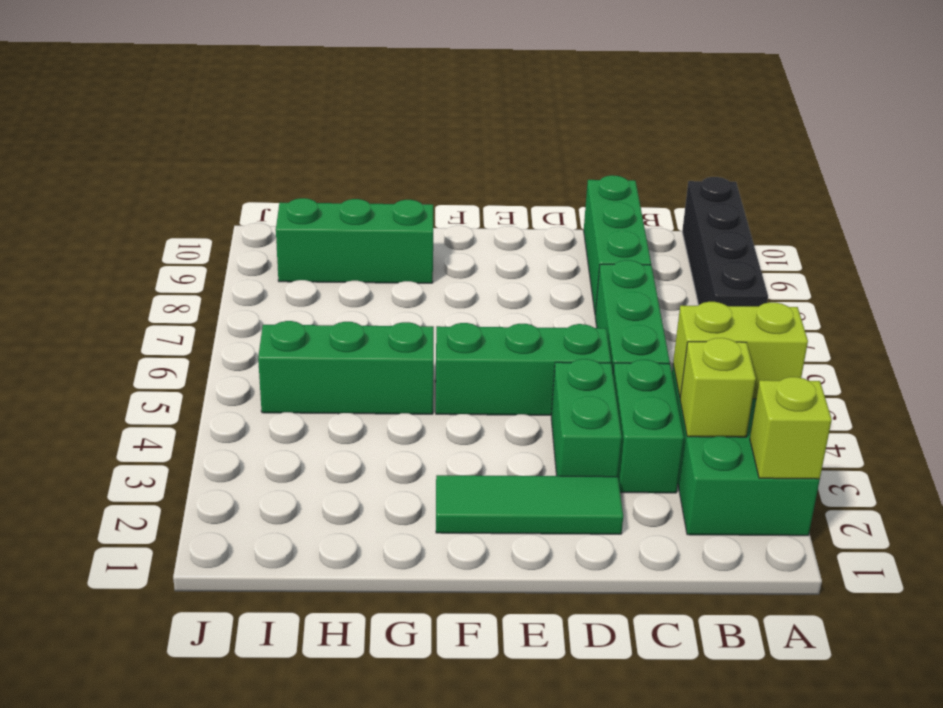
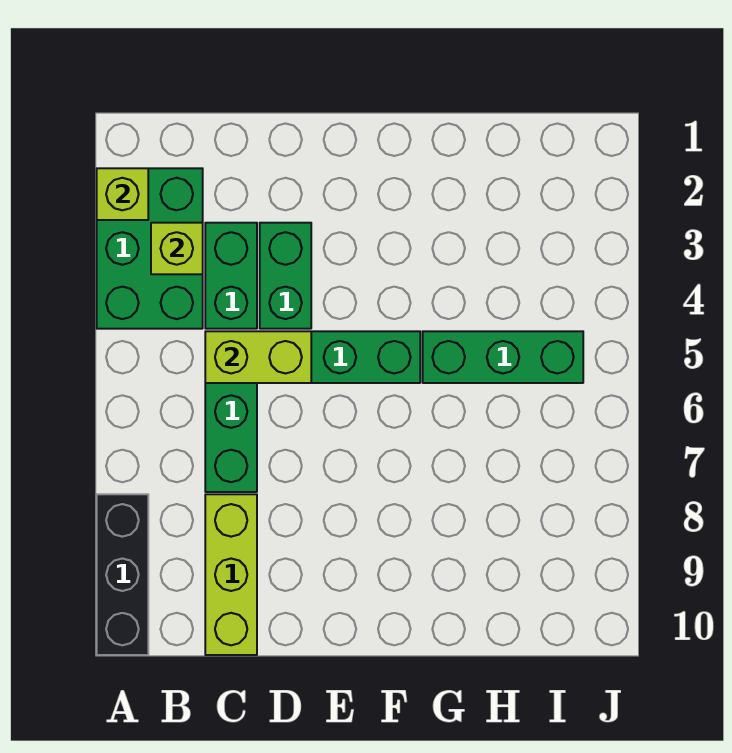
lime brick A4:B4 level 2 -> lime brick C5:D5 level 2
black brick A7:A10 level 1 -> black brick A8:A10 level 1
green brick C8:C10 level 1 -> lime brick C8:C10 level 1
green tile D2:F2 level 1 -> none
green brick G9:I9 level 1 -> none

